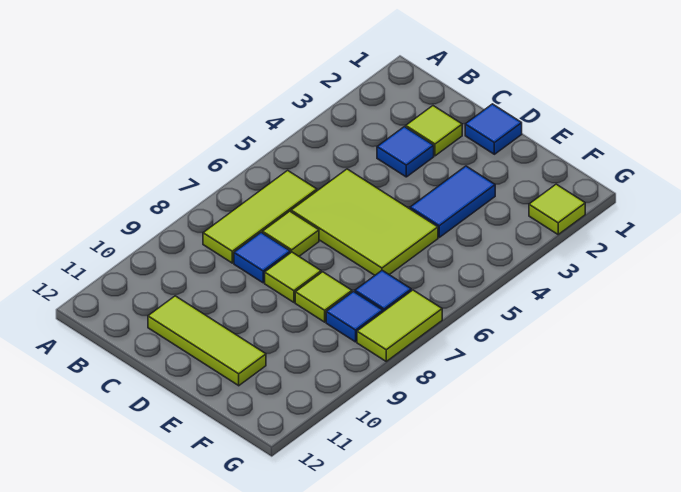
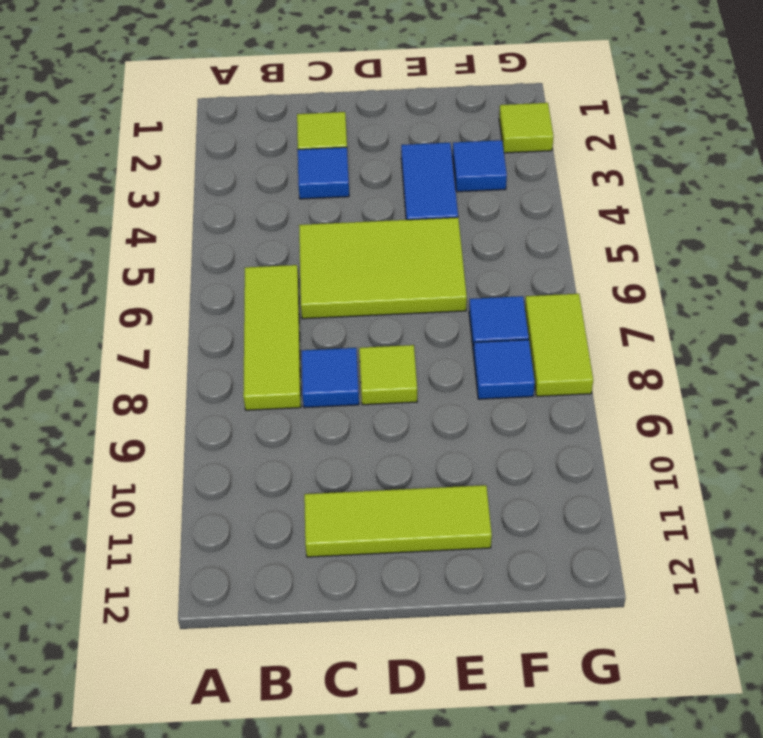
lime tile C7 level 1 -> none
blue tile D1 level 1 -> blue tile F3 level 1
lime tile E8 level 1 -> none

